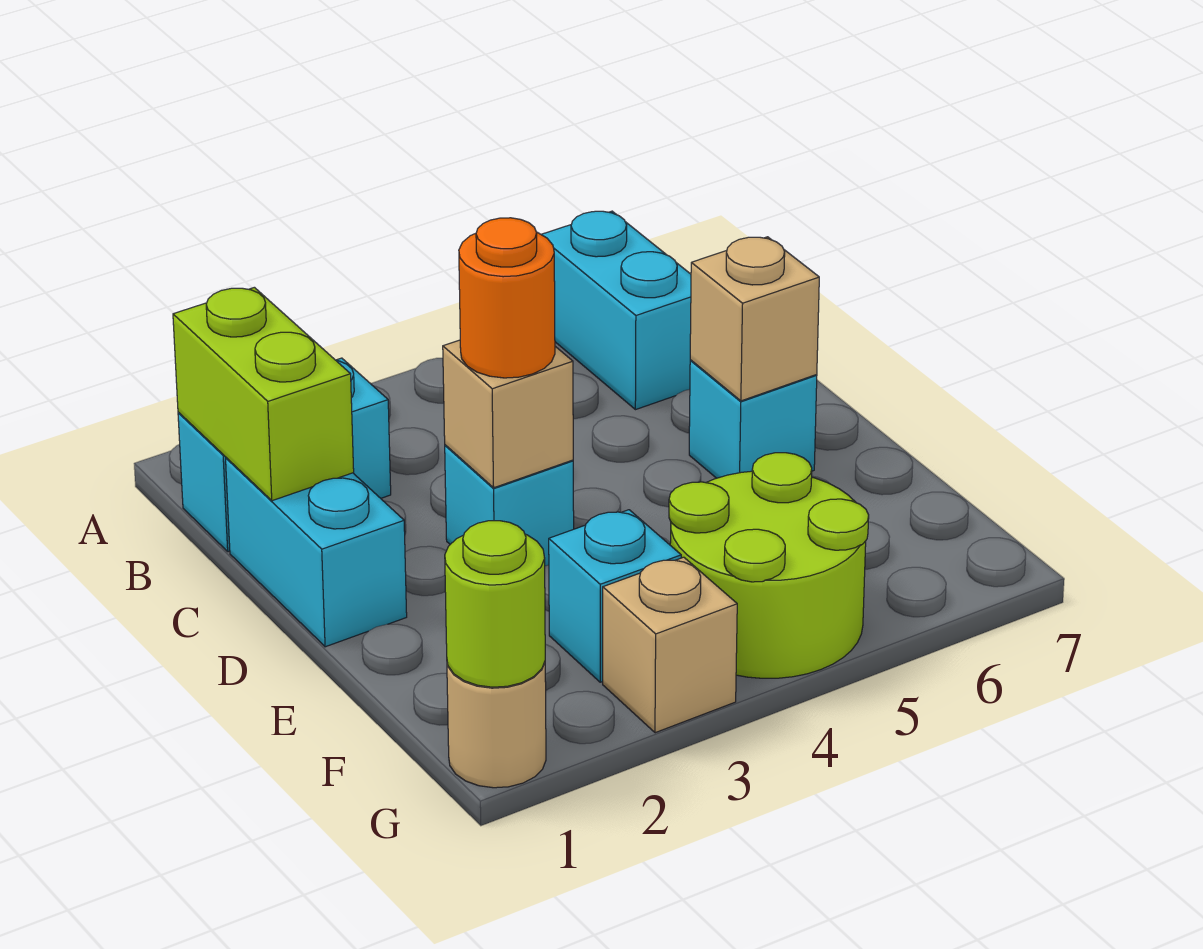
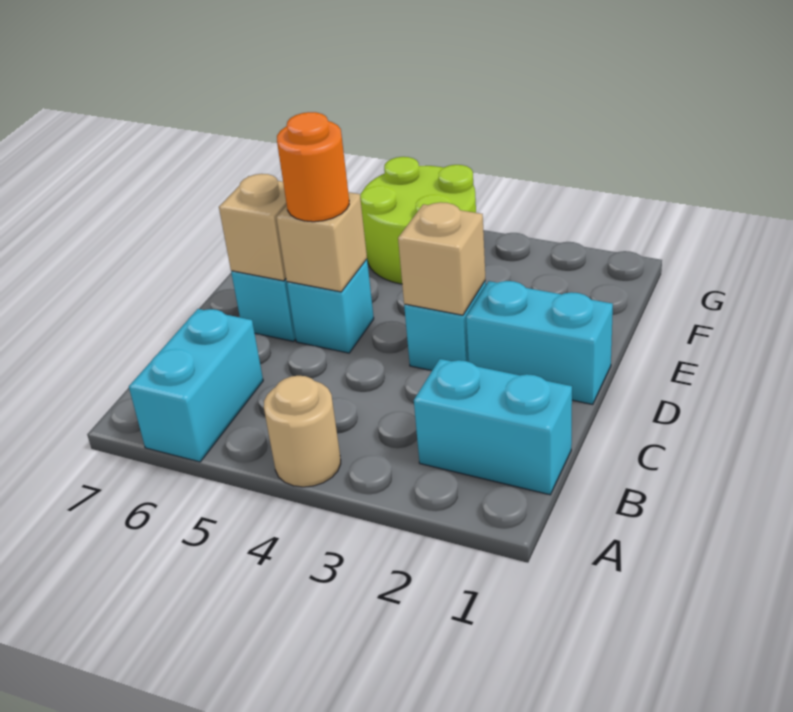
lime brick B1:C1 level 2 -> none
cyan brick C1:D1 level 1 -> cyan brick D1:D2 level 1
orange round brick D3 level 3 -> orange round brick D5 level 3
cyan brick F3 level 1 -> cyan brick D5 level 1
tan round brick G1 level 1 -> tan round brick A4 level 1
lime round brick G1 level 2 -> none
tan brick G3 level 1 -> tan brick D5 level 2

